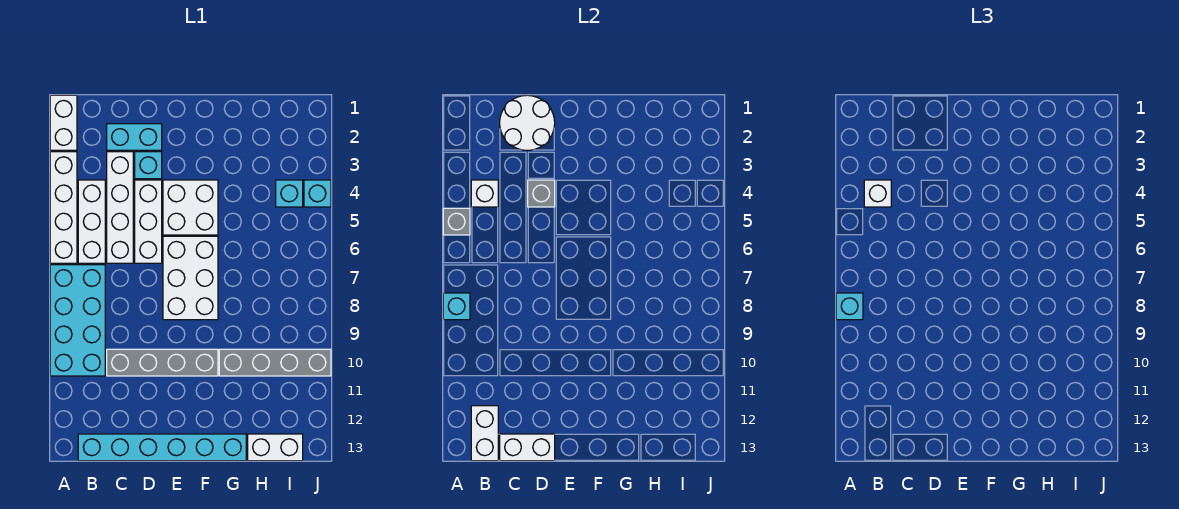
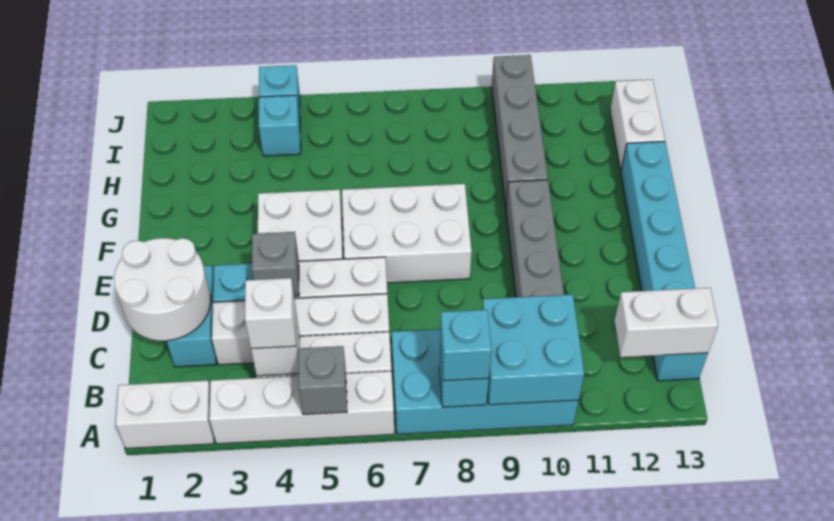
none -> cyan brick A9:B10 level 2
white brick C13:D13 level 2 -> none

